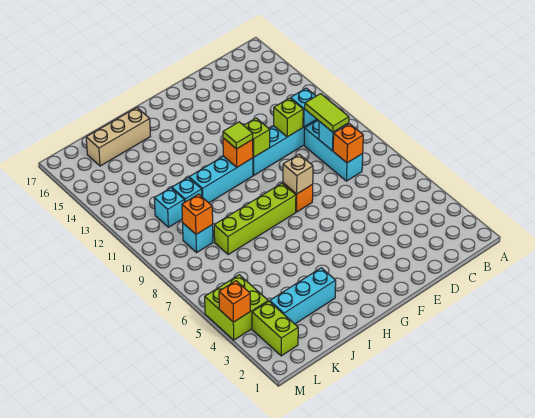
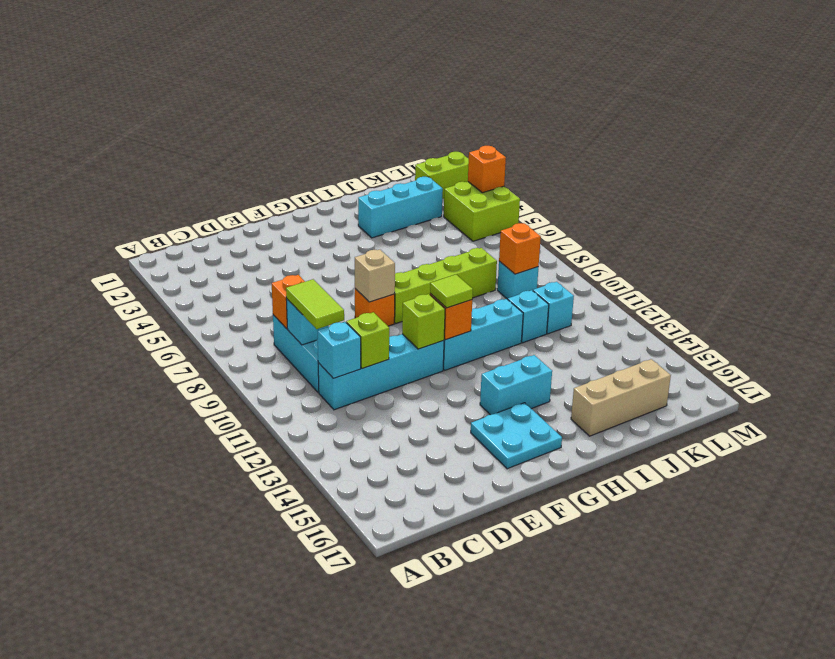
none -> cyan plate F15:G16 level 1
none -> cyan brick G14:H14 level 1
lime brick L2:L3 level 1 -> lime brick L2:M2 level 1

